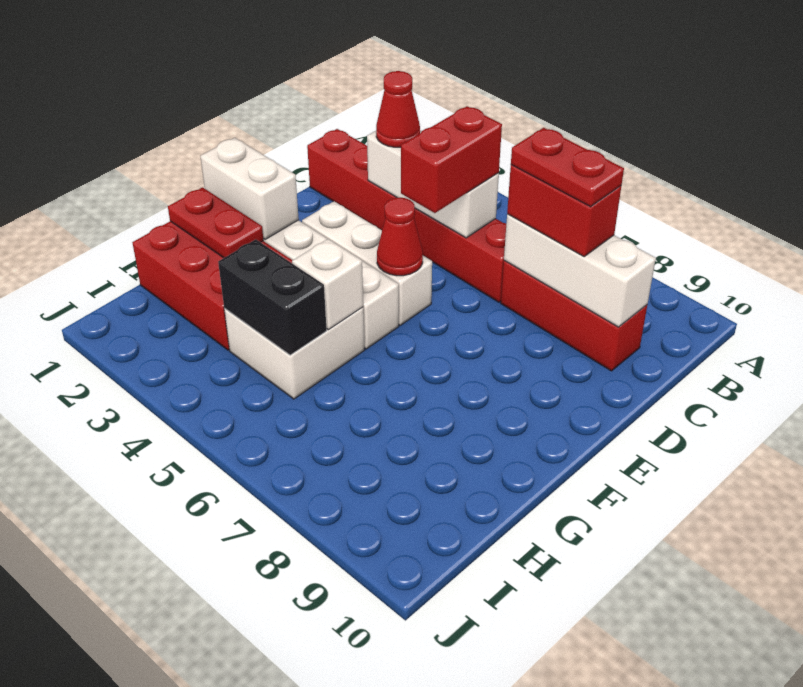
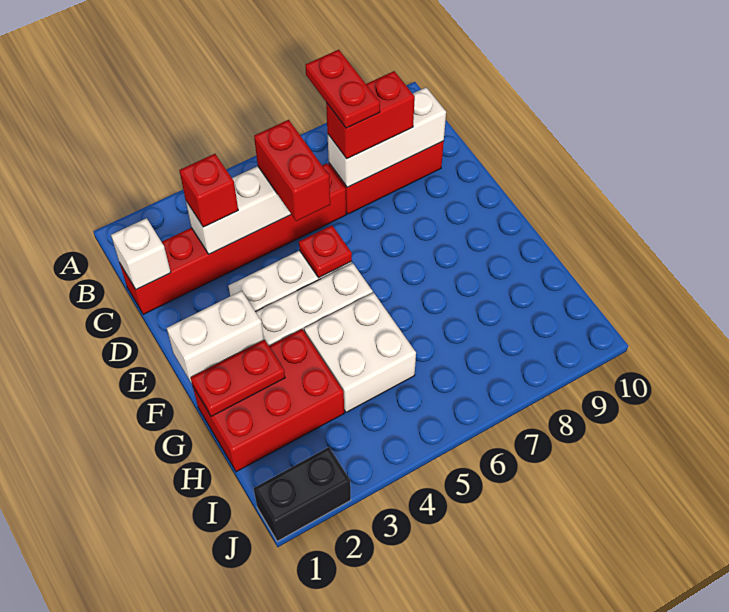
red cone C3 level 3 -> red brick C3 level 3
red plate C7:C8 level 4 -> red plate B7:C7 level 4
red cone E5 level 2 -> red plate E5 level 2
white brick G5 level 2 -> white brick C1 level 2
black brick H4:H5 level 2 -> black brick J1:J2 level 1

